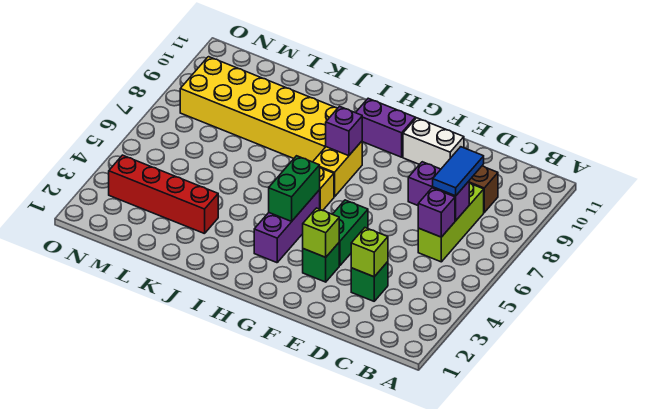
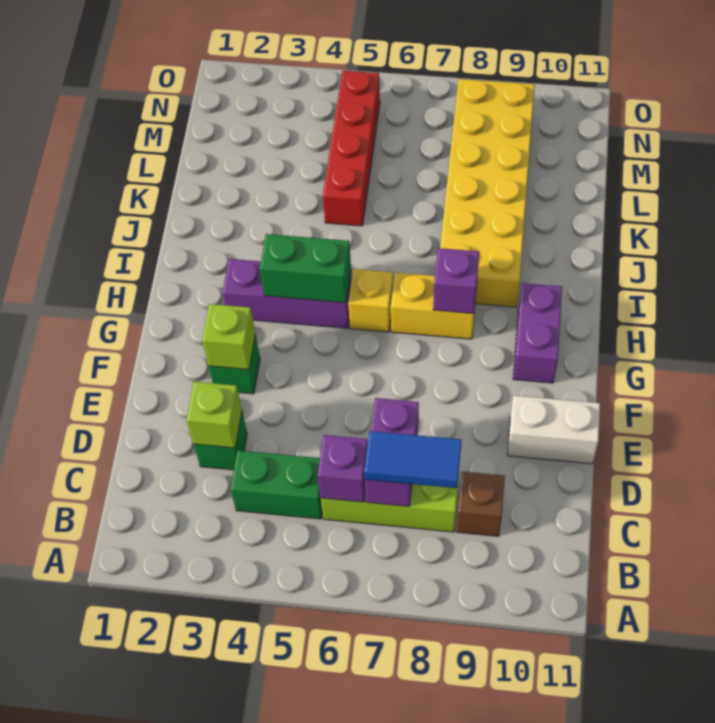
white brick E10:F10 level 1 -> white brick E10:E11 level 1
green brick F4:F5 level 1 -> green brick C4:C5 level 1
red brick K3:N3 level 1 -> red brick K5:N5 level 1

